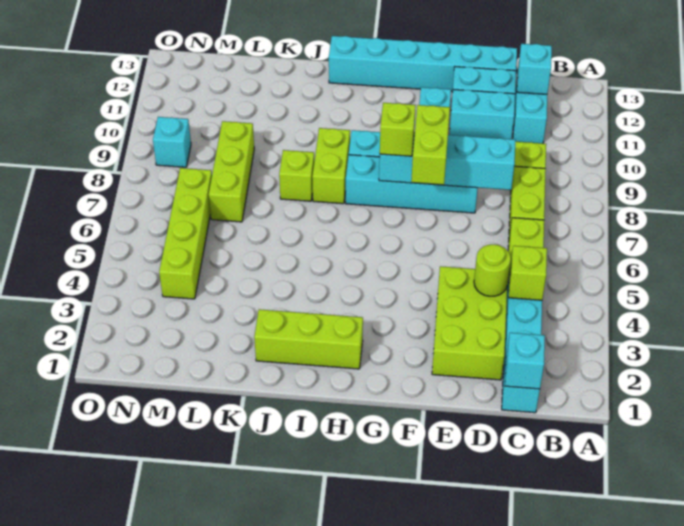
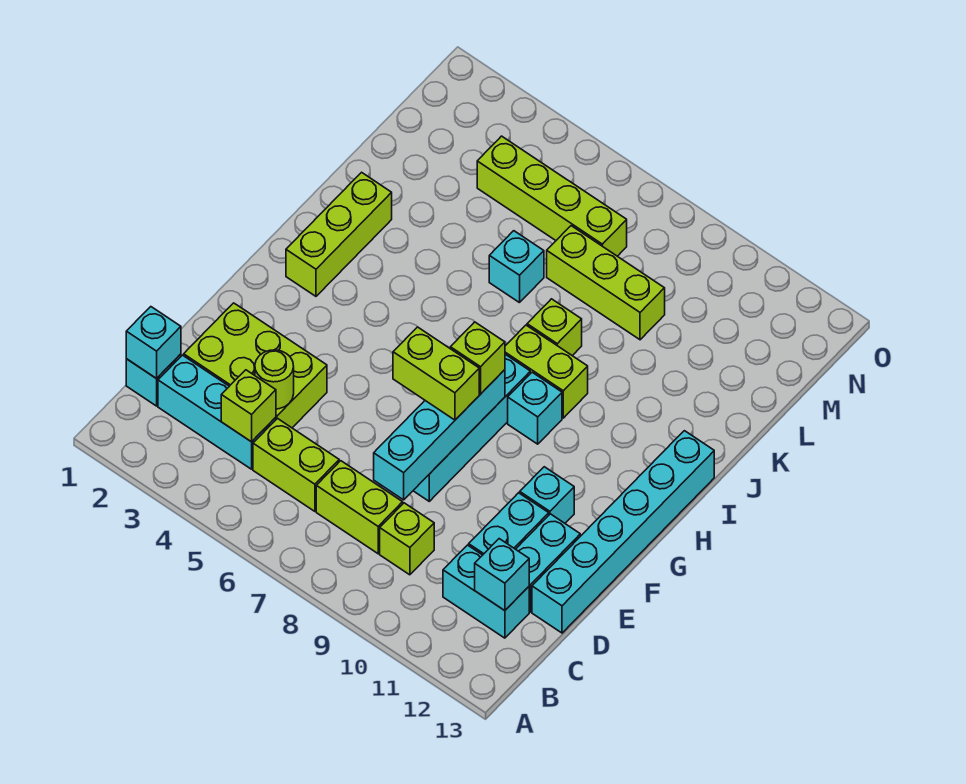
cyan brick N9 level 1 -> cyan brick K6 level 1

